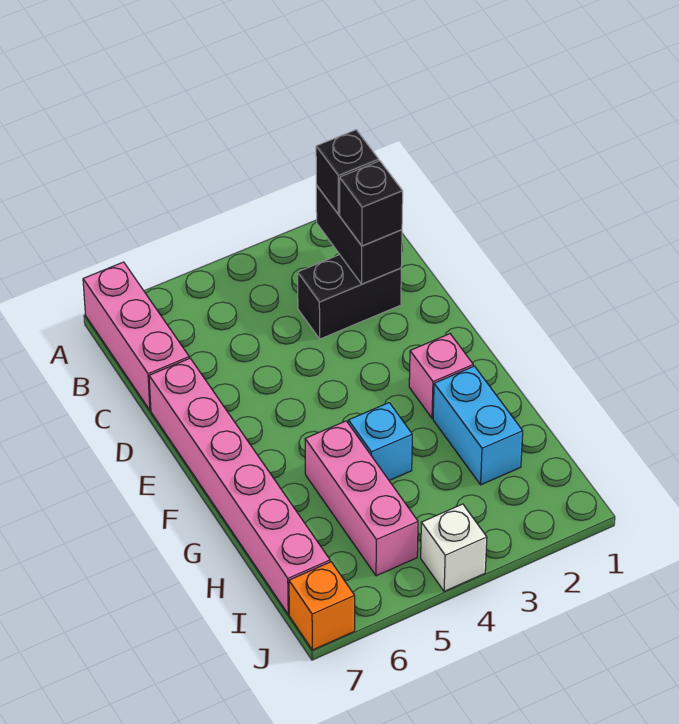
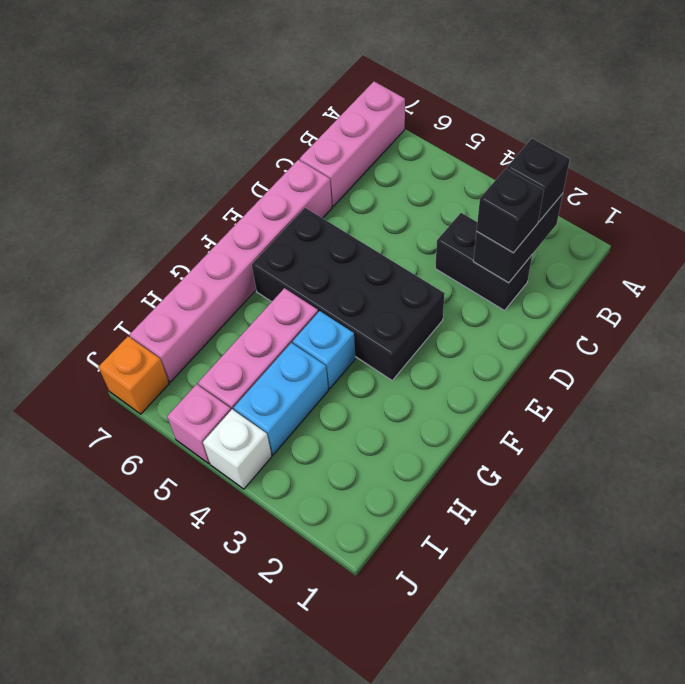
none -> black brick E3:F6 level 1
pink brick F2 level 1 -> pink brick J5 level 1
cyan brick G2:H2 level 1 -> cyan brick H4:I4 level 1

